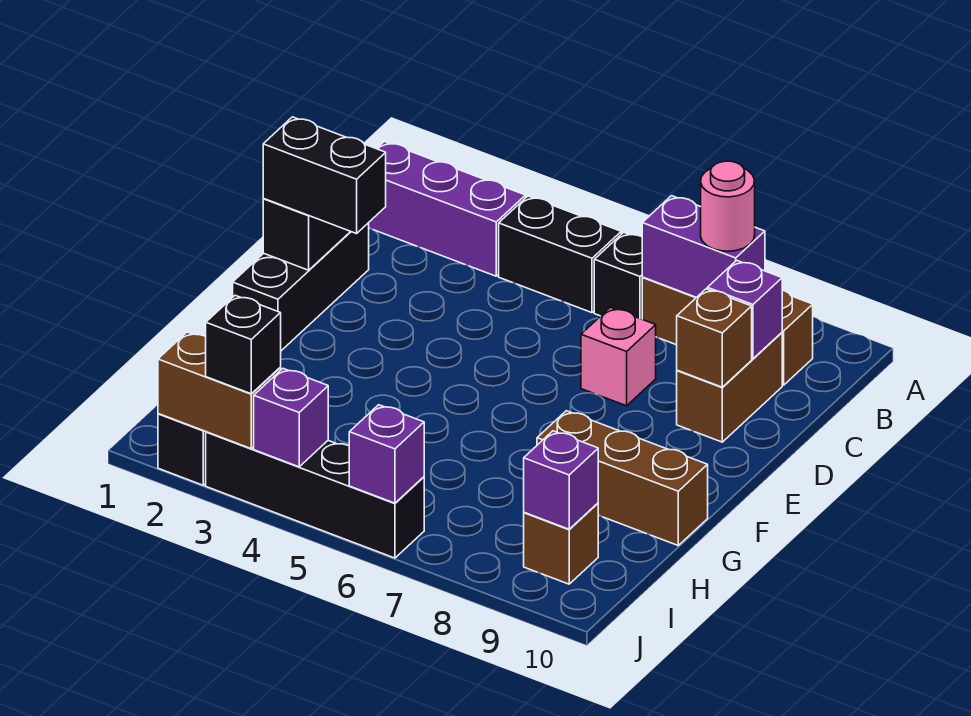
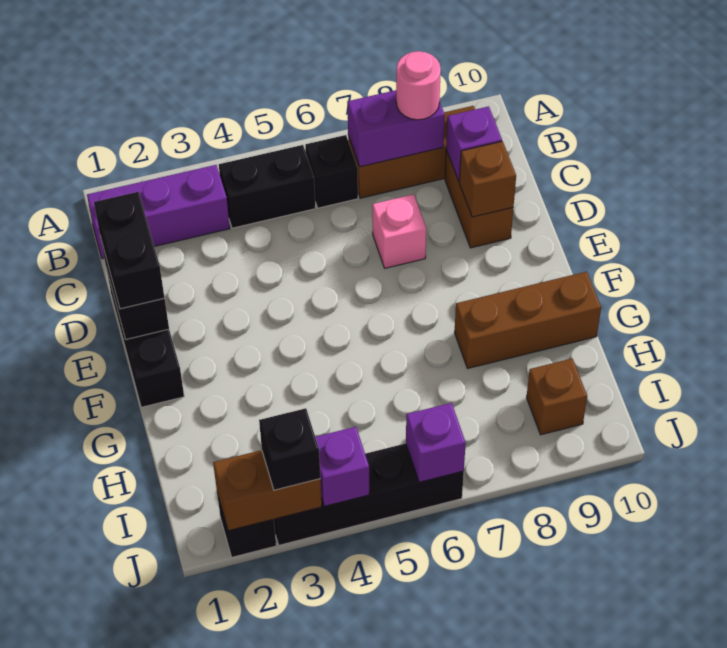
black brick E1:E2 level 3 -> black brick D1:E1 level 3
purple brick I9 level 2 -> none

